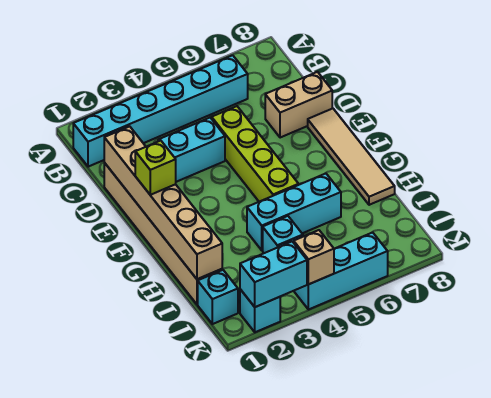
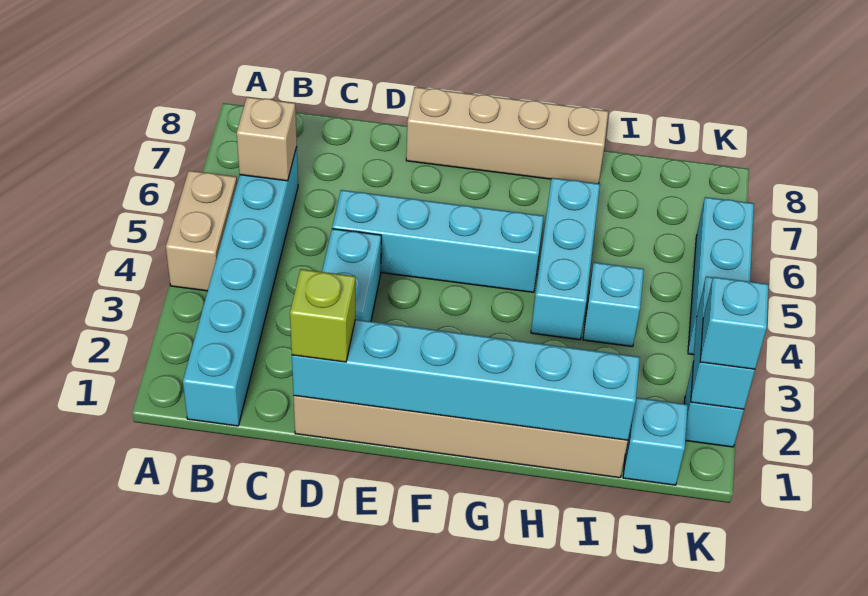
tan brick D1:I1 level 2 -> cyan brick D1:I1 level 2
lime brick D5:G5 level 1 -> cyan brick D5:G5 level 1
tan brick D7:D8 level 1 -> tan brick A4:A5 level 1
tan tile E8:H8 level 1 -> tan brick E8:H8 level 1
lime brick F1 level 3 -> lime brick D1 level 3
none -> cyan brick K2 level 3
tan brick K4 level 2 -> tan brick B6 level 2

